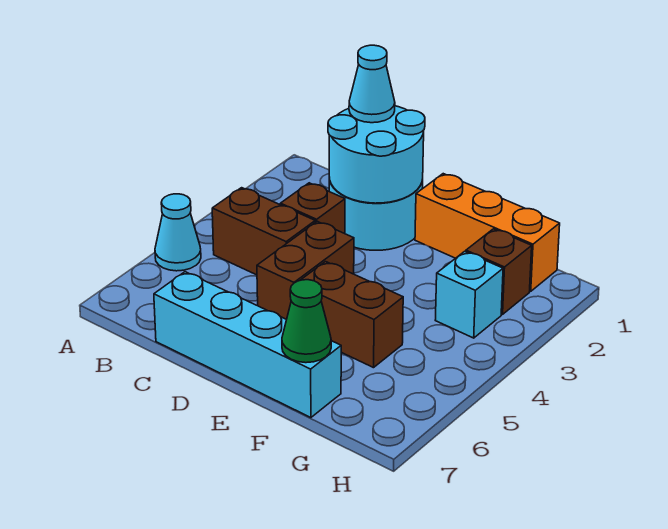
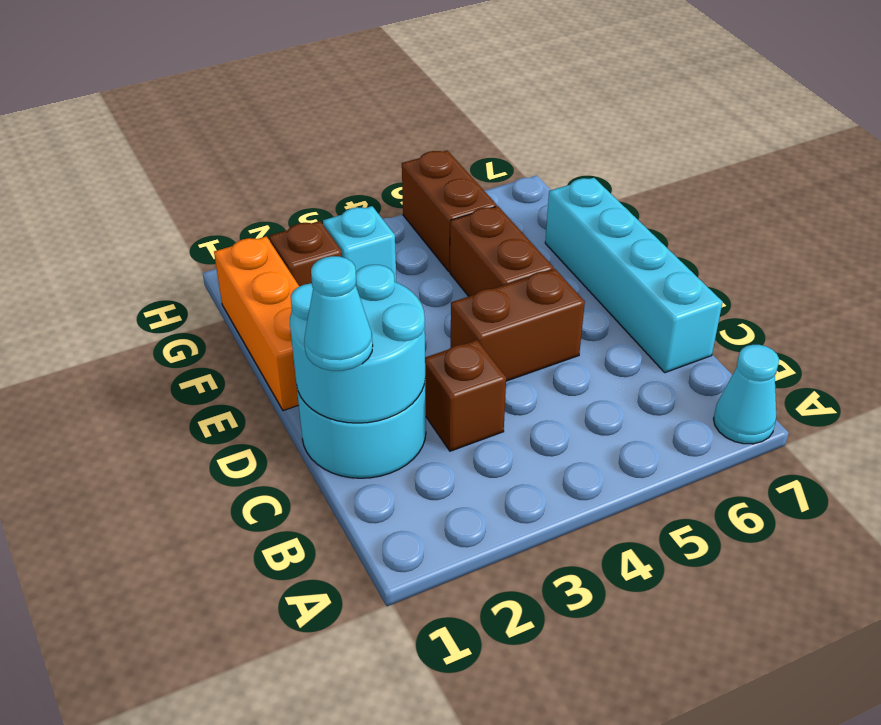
cyan cone A5 level 1 -> cyan cone A7 level 1
brown brick B4:C4 level 1 -> brown brick G5:H5 level 1
green cone F7 level 2 -> none

